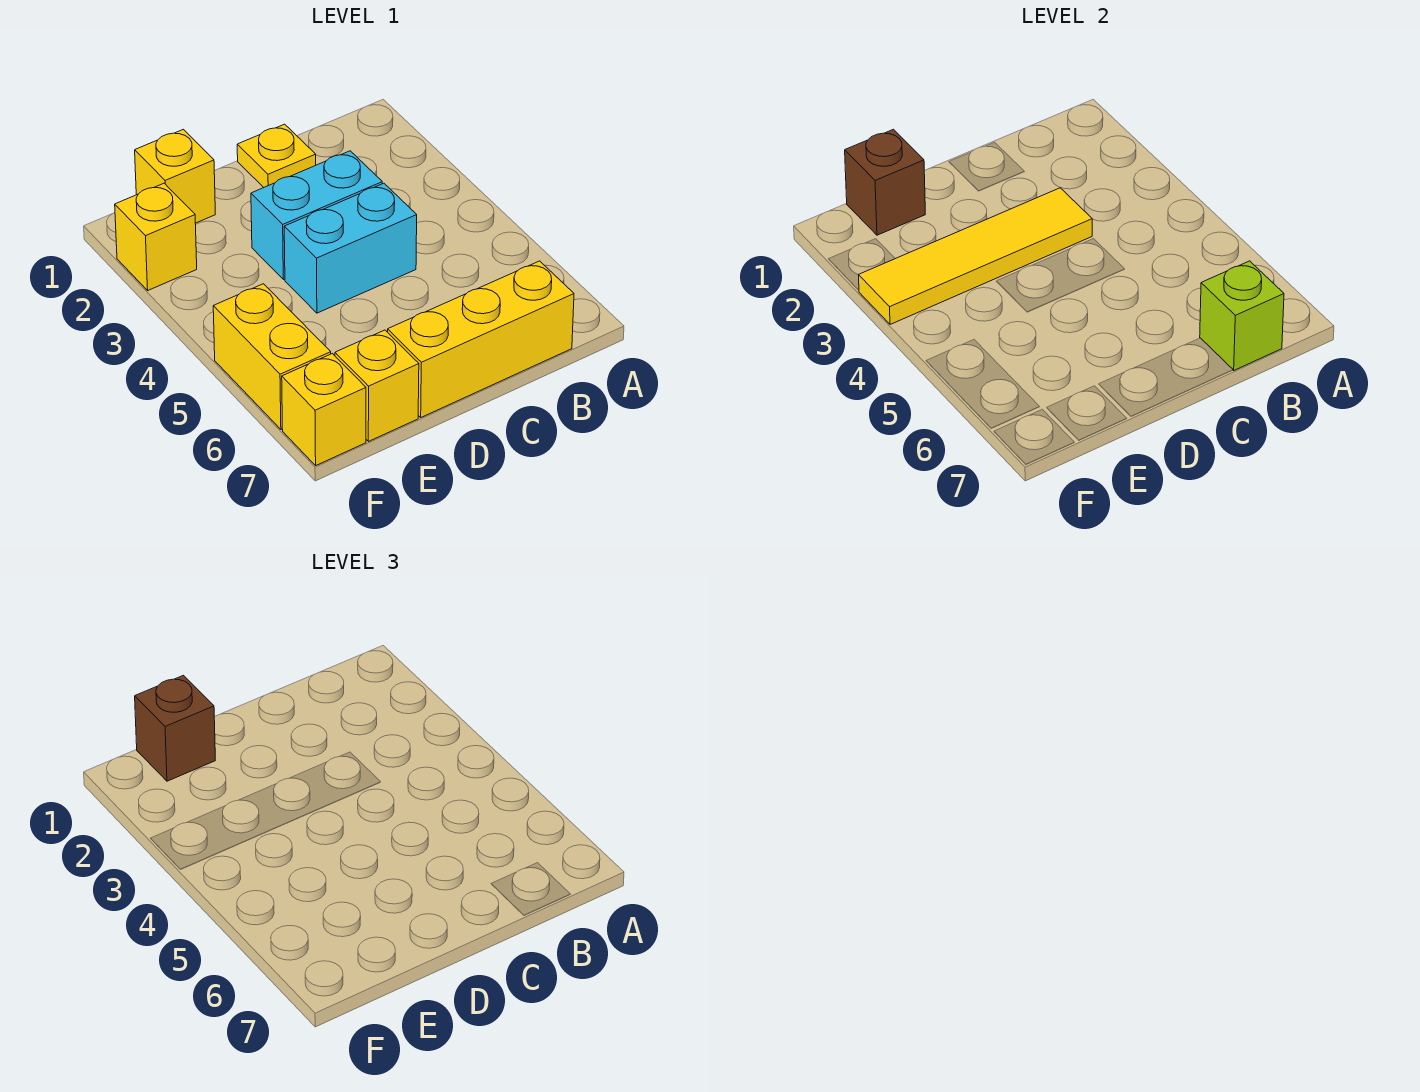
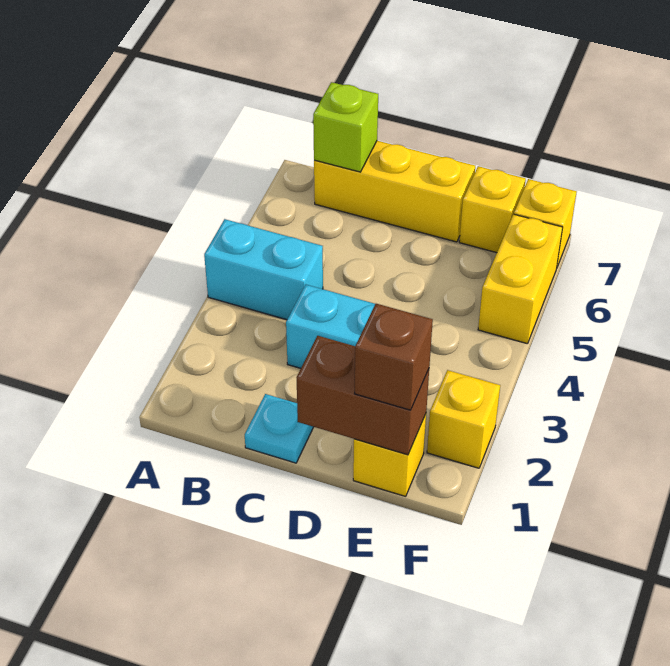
yellow plate C1 level 1 -> cyan plate C1 level 1
yellow tile C3:F3 level 2 -> none
cyan brick C4:D4 level 1 -> cyan brick A4:B4 level 1
brown brick E1 level 2 -> brown brick D1:E1 level 2

